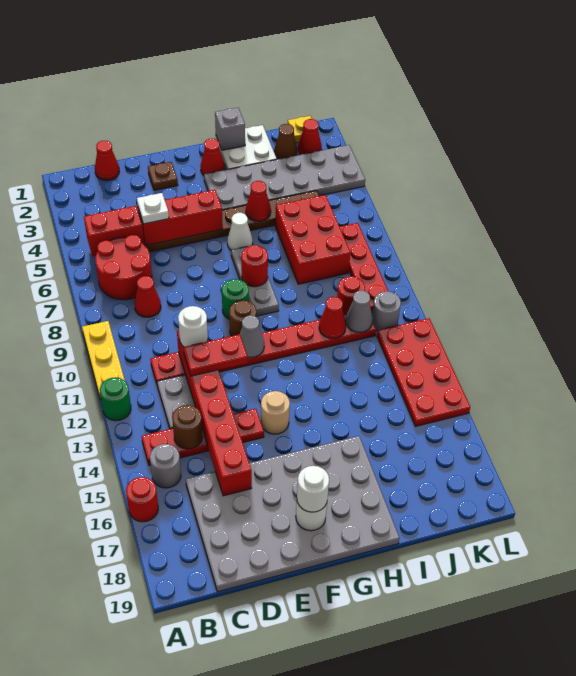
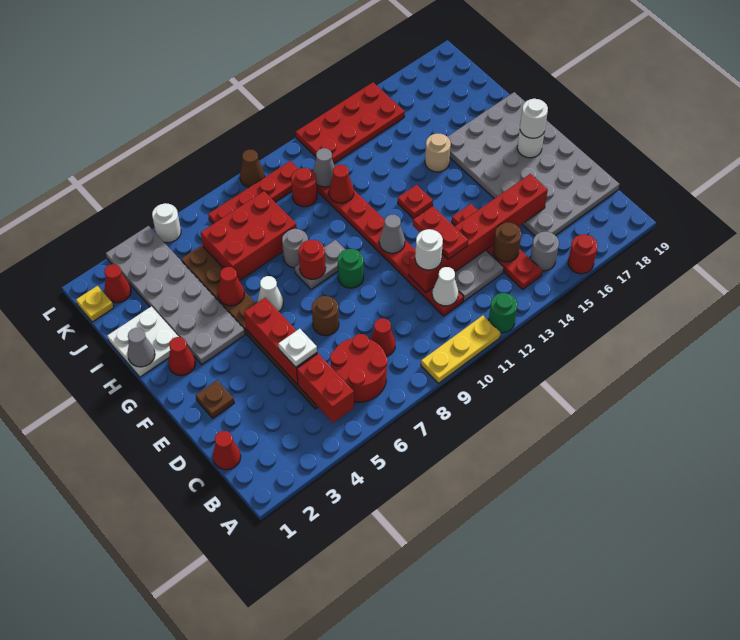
none -> white cone C11 level 2
brown round brick F10 level 1 -> brown round brick E7 level 1
tan round brick F14 level 1 -> tan round brick H15 level 1
grey plate G7:G9 level 1 -> grey plate G8:G9 level 1
none -> red plate G13 level 1
grey brick H1 level 2 -> grey cone H1 level 2
brown cone J2 level 1 -> brown cone L9 level 1
grey round brick K11 level 1 -> grey round brick H8 level 1
none -> white round brick L5 level 1

